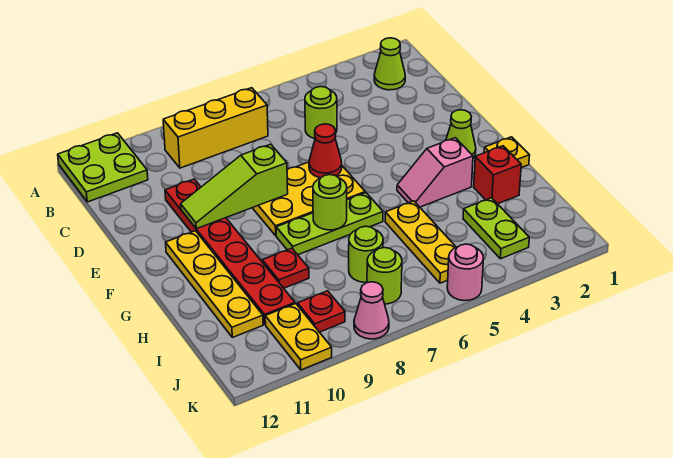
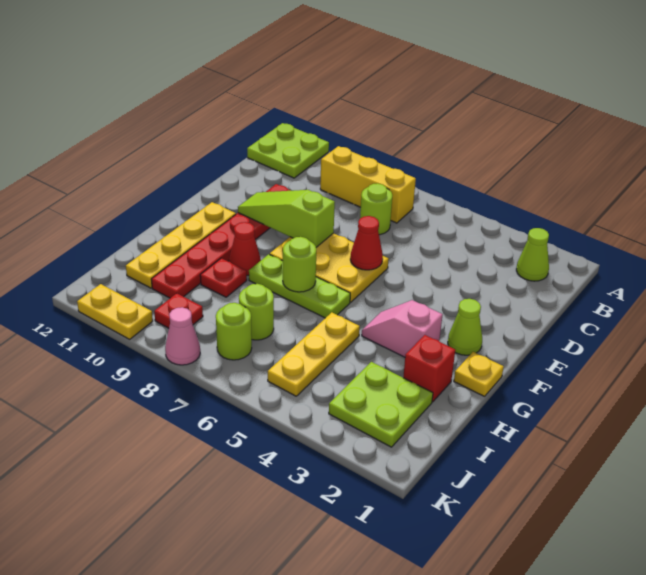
lime round brick C5 level 1 -> lime round brick C7 level 1
none -> red cone G9 level 1
lime plate I3:J3 level 1 -> lime plate I2:J3 level 1
yellow plate J10:K10 level 1 -> yellow plate K10:K11 level 1
pink round brick K5 level 1 -> none

